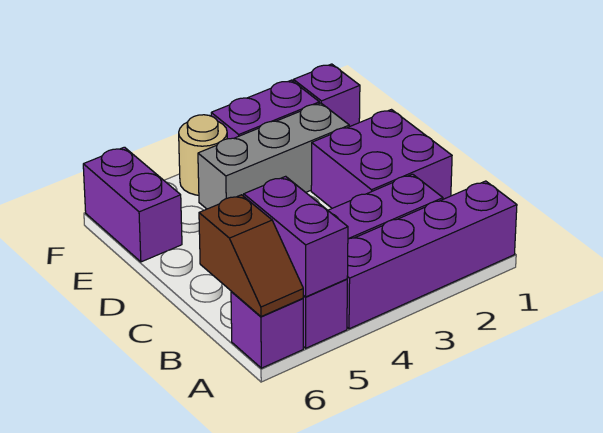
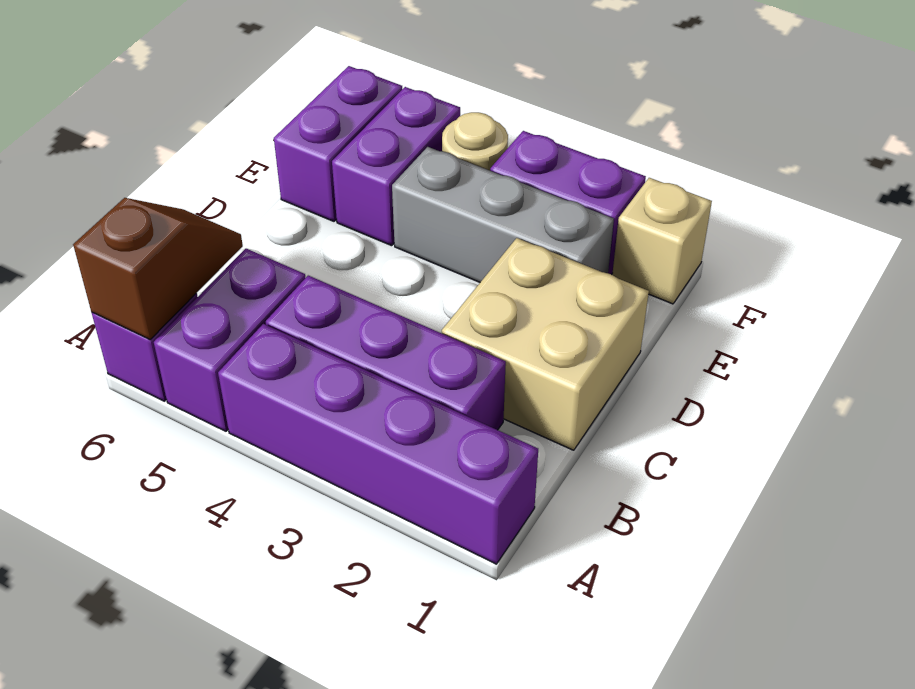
purple brick A5:B5 level 2 -> purple brick E5:F5 level 1
brown slope A6:B6 level 2 top B -> brown slope A6:B6 level 2 top A
purple brick C1:D2 level 1 -> tan brick C1:D2 level 1
purple brick F1 level 1 -> tan brick F1 level 1

